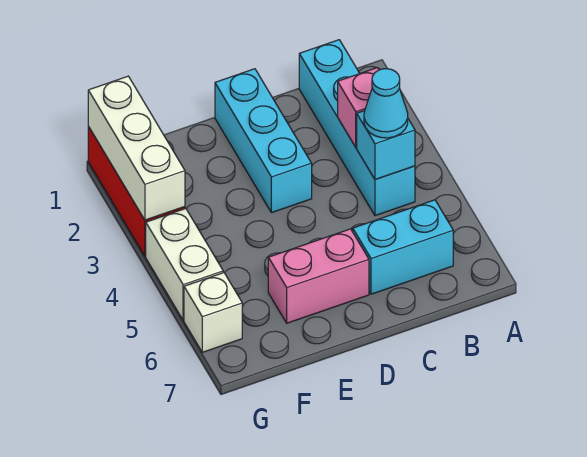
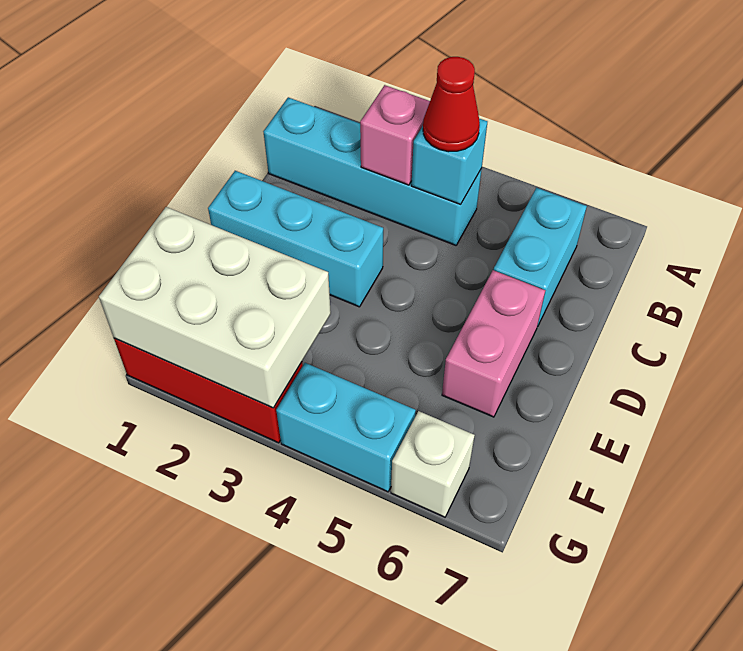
cyan cone B4 level 3 -> red cone B4 level 3
white brick G1:G3 level 2 -> white brick F1:G3 level 2
white brick G4:G5 level 1 -> cyan brick G4:G5 level 1

